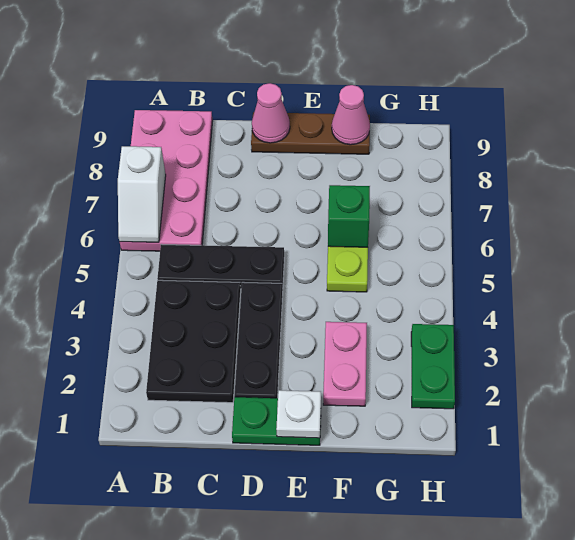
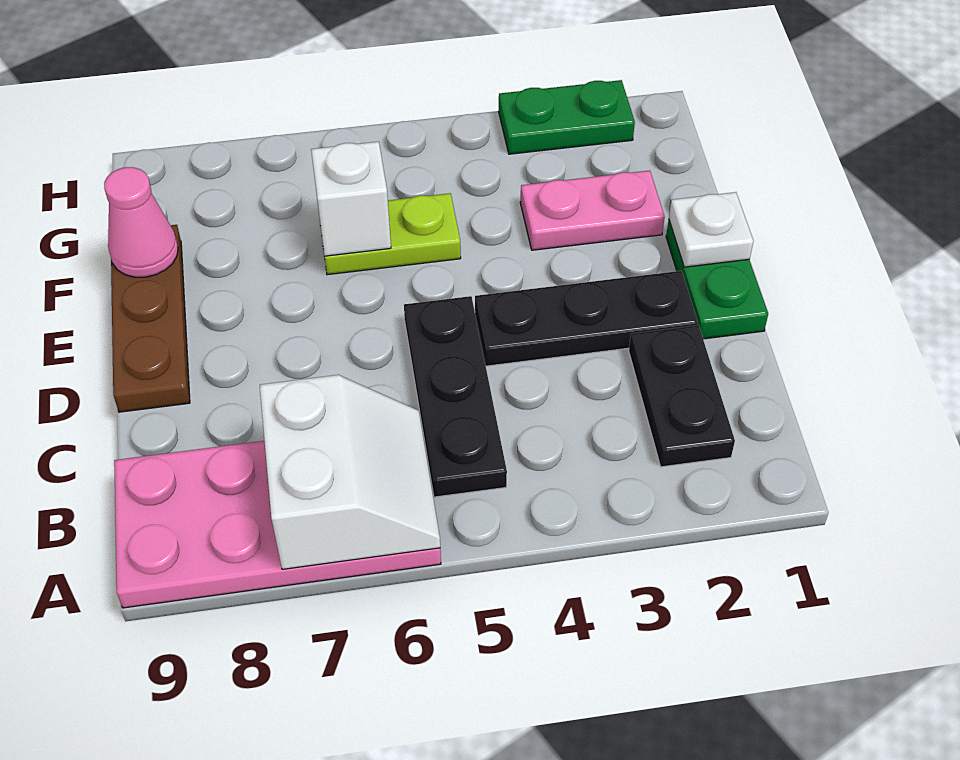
white slope A6:A7 level 2 top 7 -> white slope A6:B7 level 2 top 7
black plate B2:C4 level 1 -> black plate B2:C2 level 1
pink cone D9 level 2 -> none
green brick F6 level 2 -> white brick F6 level 2

